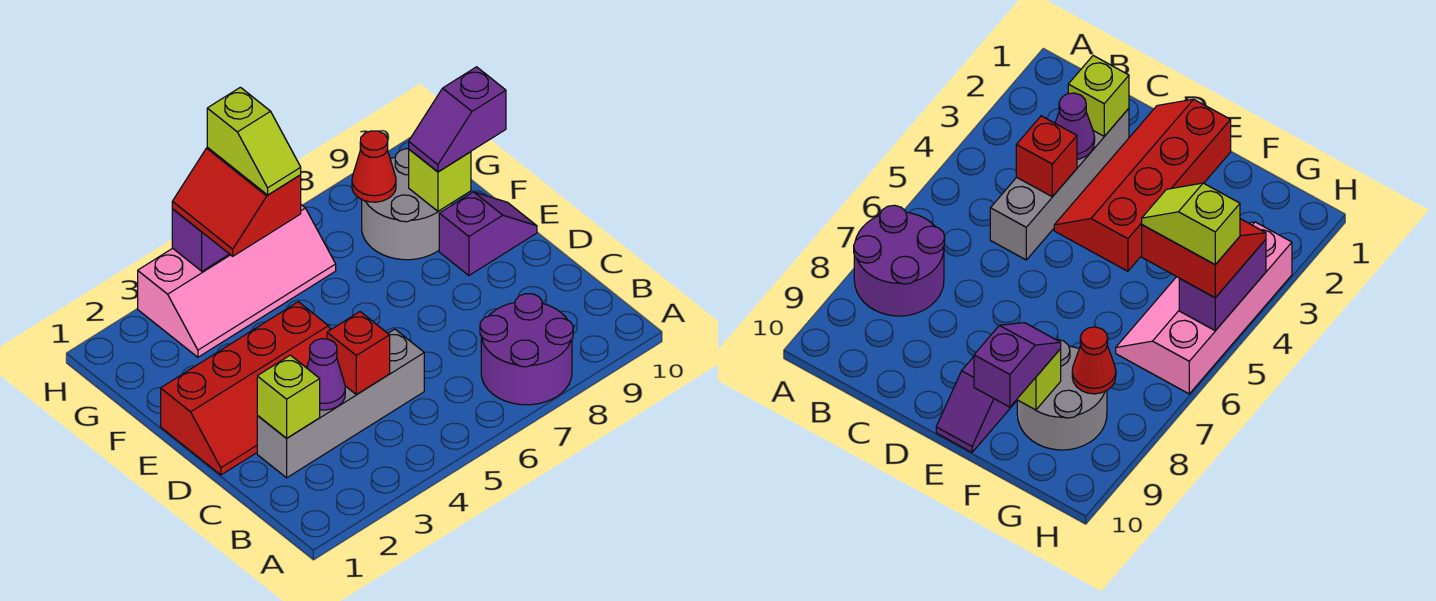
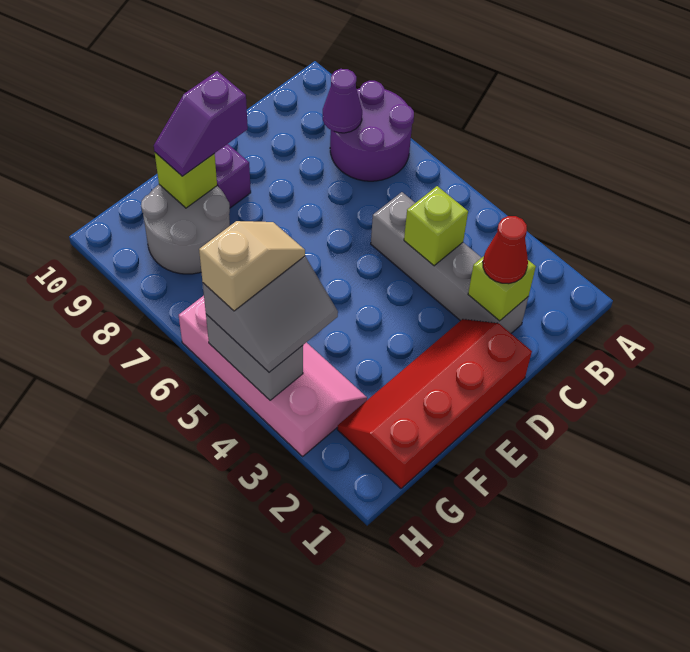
purple cone C3 level 2 -> purple cone B8 level 2
red brick C4 level 2 -> lime brick C4 level 2
red slope D1:E4 level 1 top E -> red slope D1:G2 level 1 top 1
purple slope F9:F10 level 3 top 10 -> purple slope E9:F9 level 3 top E
red slope G4:H5 level 3 top 5 -> grey slope G4:H5 level 3 top 5
lime slope G5:H5 level 4 top H -> tan slope G5:H5 level 4 top H
red cone G8 level 2 -> red cone C2 level 3
purple brick H4:H5 level 2 -> grey brick H4:H5 level 2

